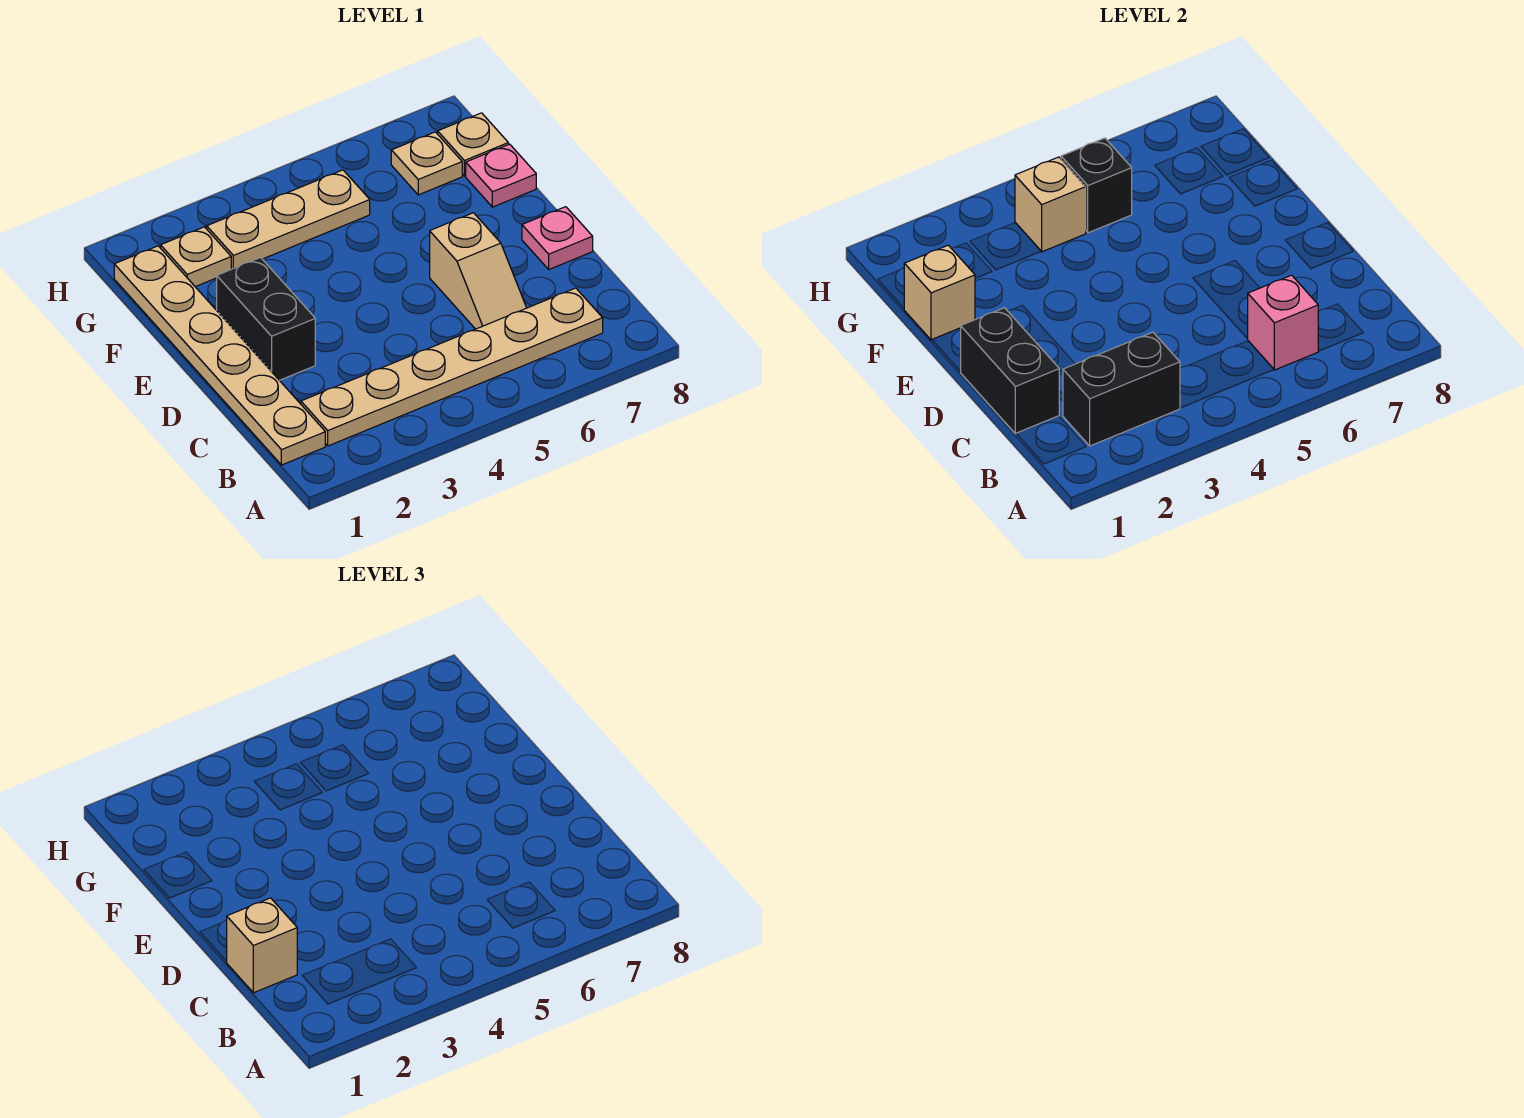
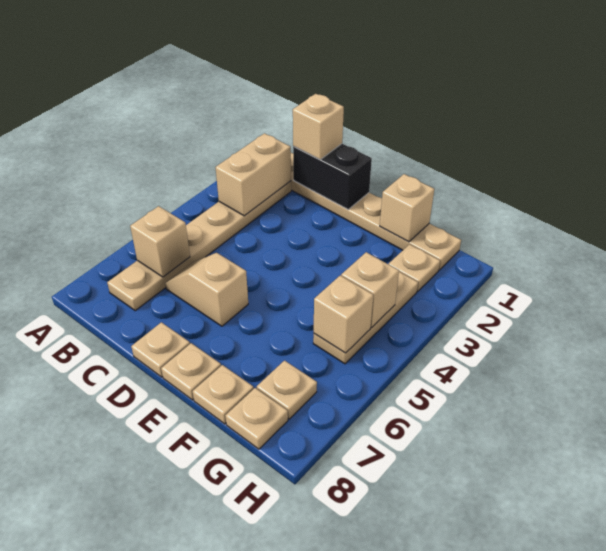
black brick B2:B3 level 2 -> tan brick B2:B3 level 2
pink brick B6 level 2 -> tan brick B6 level 2
black brick D2:E2 level 1 -> none
pink plate D8 level 1 -> tan plate D8 level 1
none -> tan plate E8 level 1
pink plate F8 level 1 -> tan plate F8 level 1
black brick G5 level 2 -> tan brick G5 level 2

